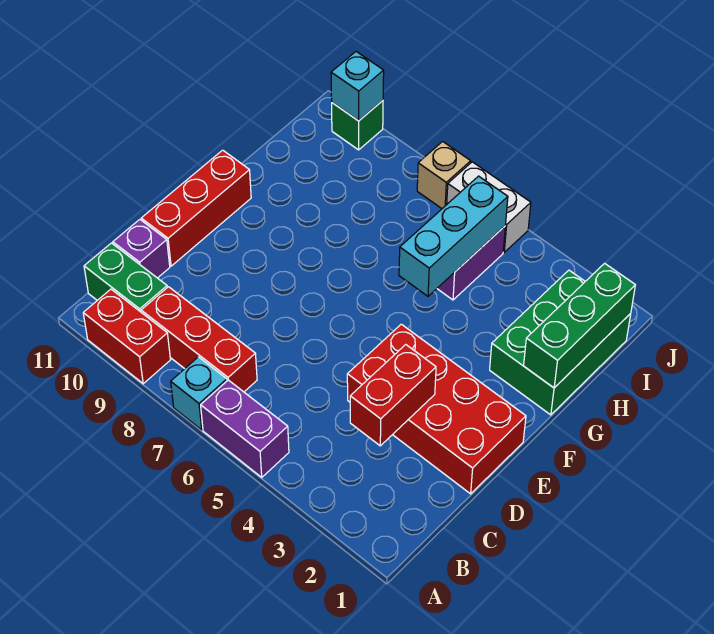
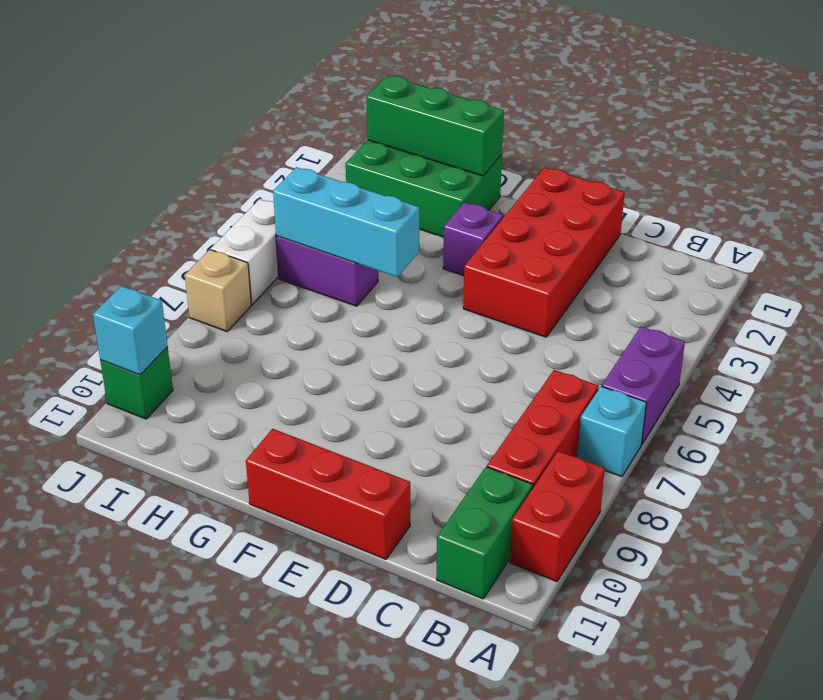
red brick C3:D3 level 2 -> none
purple brick C11 level 1 -> purple brick F3 level 1

